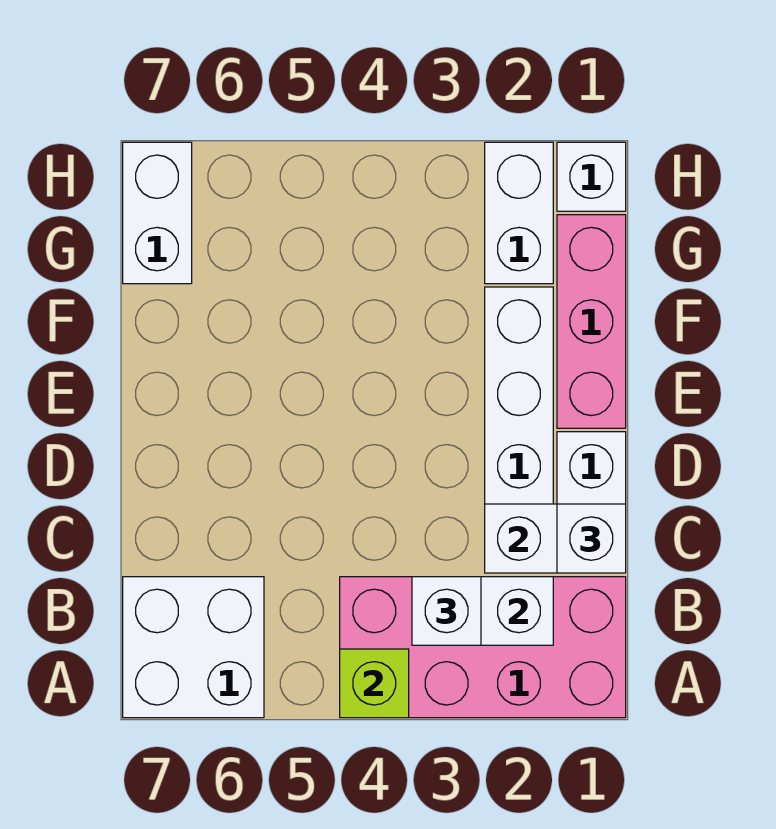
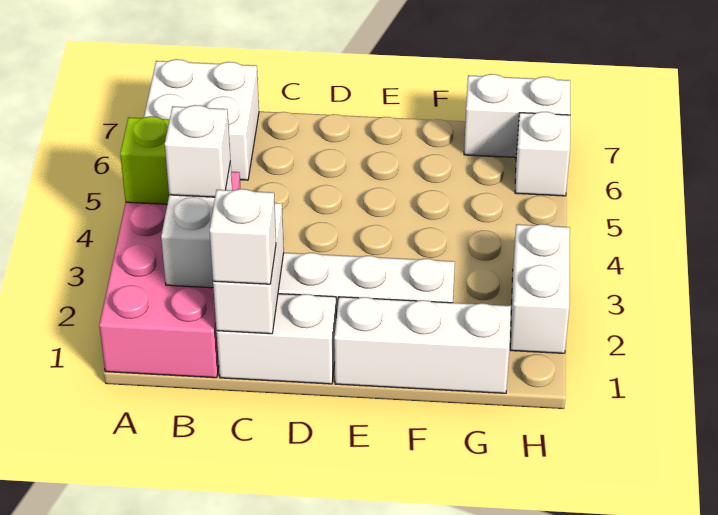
pink brick E1:G1 level 1 -> white brick E1:G1 level 1
white brick G2:H2 level 1 -> white brick H2:H3 level 1
white brick H1 level 1 -> white brick H6 level 1

